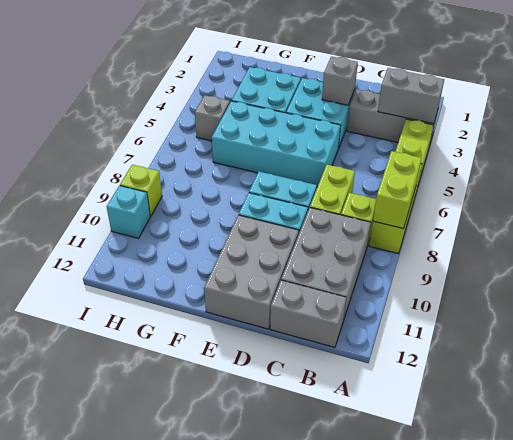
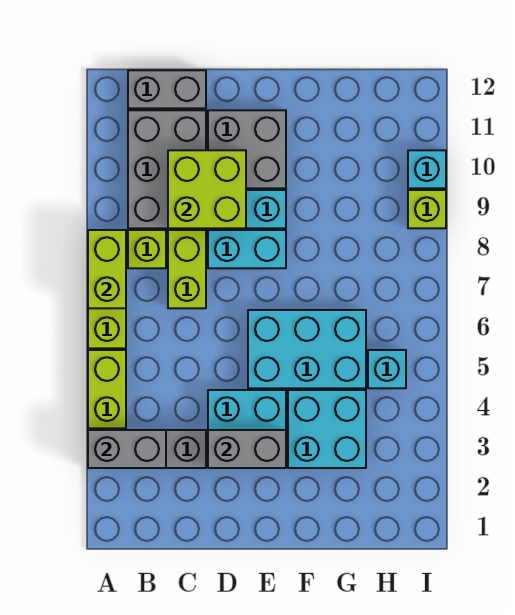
none -> lime brick C9:D10 level 2
grey brick D3 level 2 -> grey brick D3:E3 level 2
cyan brick D5:G6 level 1 -> cyan brick E5:G6 level 1
grey brick D10:E12 level 1 -> grey brick D10:E11 level 1
grey brick H5 level 1 -> cyan brick H5 level 1

